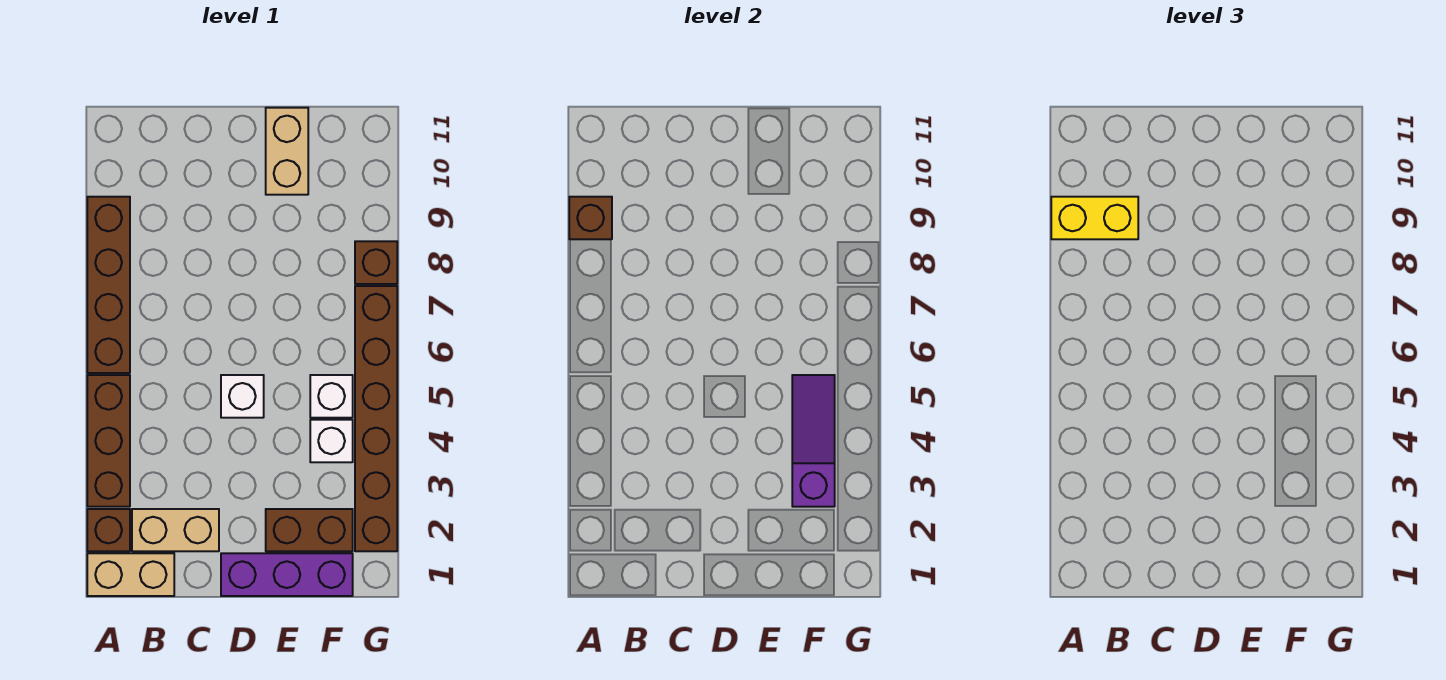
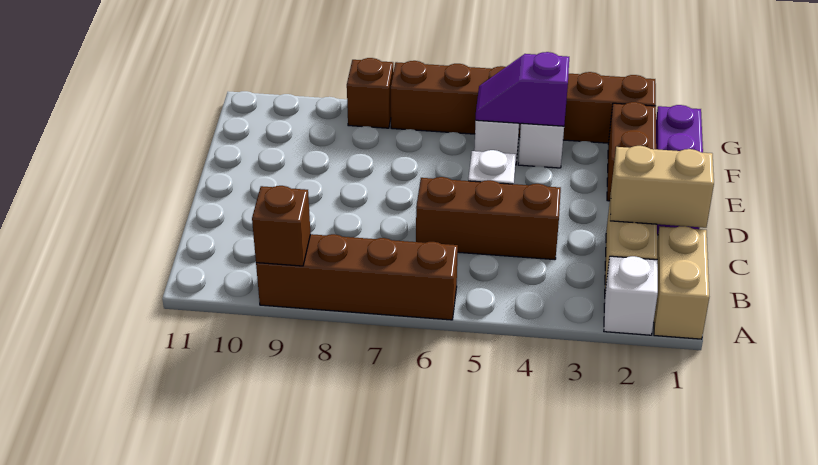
brown brick A2 level 1 -> white brick A2 level 1
brown brick A3:A5 level 1 -> brown brick C4:C6 level 1
yellow brick A9:B9 level 3 -> none
tan brick E10:E11 level 1 -> tan brick C1:C2 level 2
purple slope F3:F5 level 2 top 3 -> purple slope F4:F5 level 2 top 4

